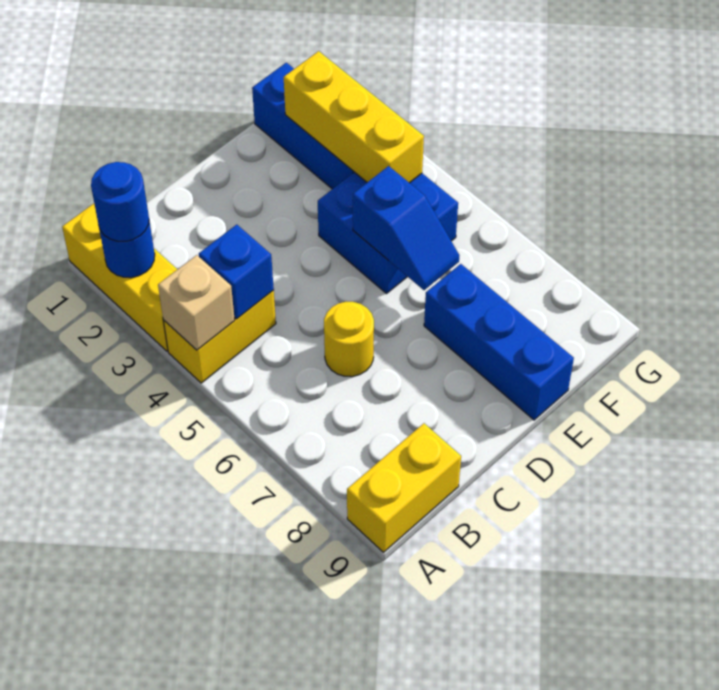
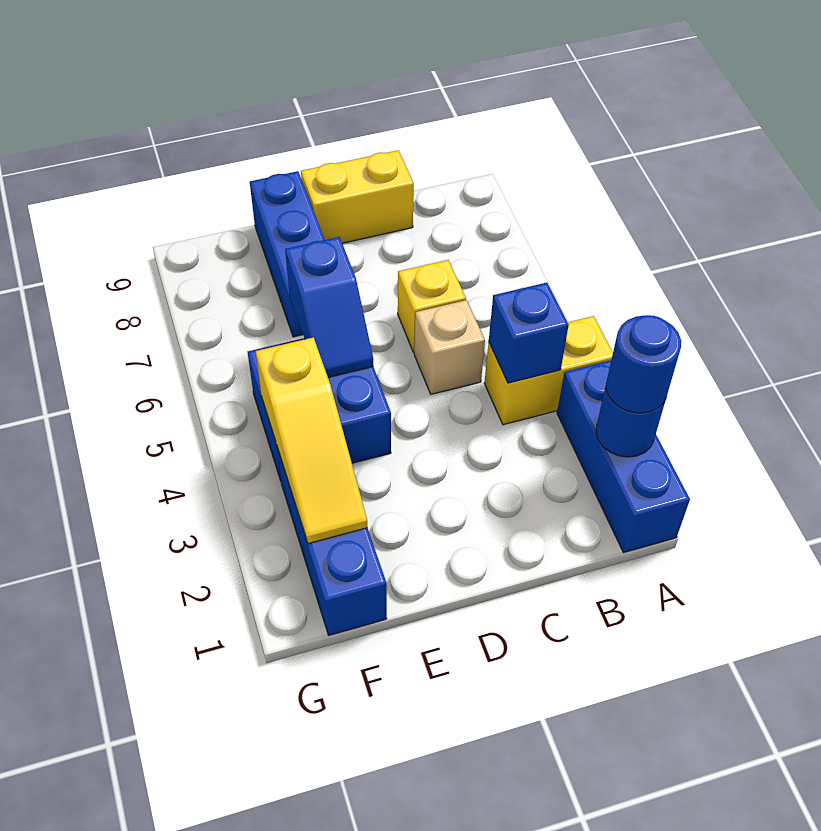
yellow brick A1:A3 level 1 -> blue brick A1:A3 level 1
tan brick A4 level 2 -> tan brick C5 level 1
yellow brick A9:B9 level 1 -> yellow brick C9:D9 level 1
yellow round brick C6 level 1 -> yellow brick C6 level 1
blue slope E5:E6 level 2 top 5 -> blue slope E5:E6 level 2 top 6
yellow brick F2:F4 level 2 -> yellow slope F2:F4 level 2 top 4

